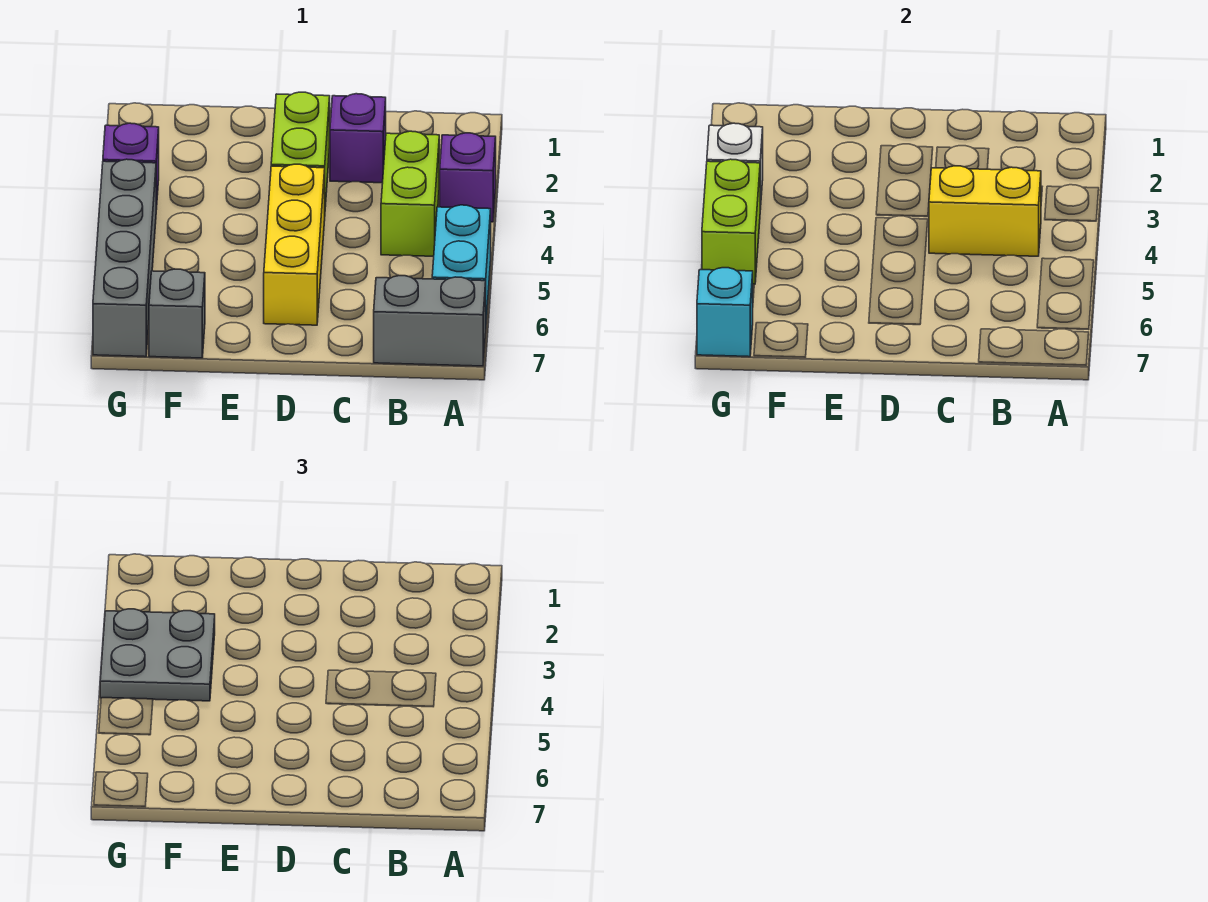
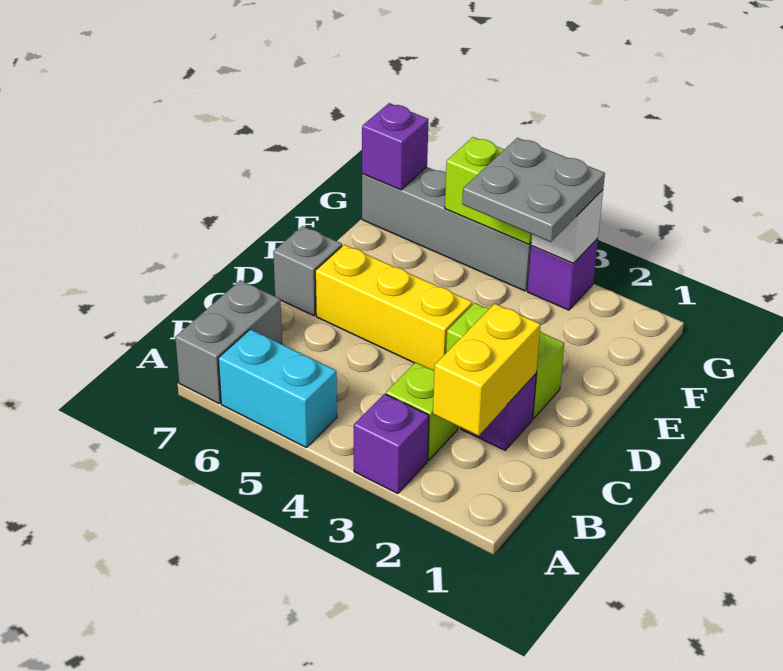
lime brick B3:B4 level 1 -> lime brick B3 level 1
yellow brick B4:C4 level 2 -> yellow brick B2:C2 level 2
grey brick F7 level 1 -> grey brick D7 level 1
cyan brick G7 level 2 -> purple brick G7 level 2

